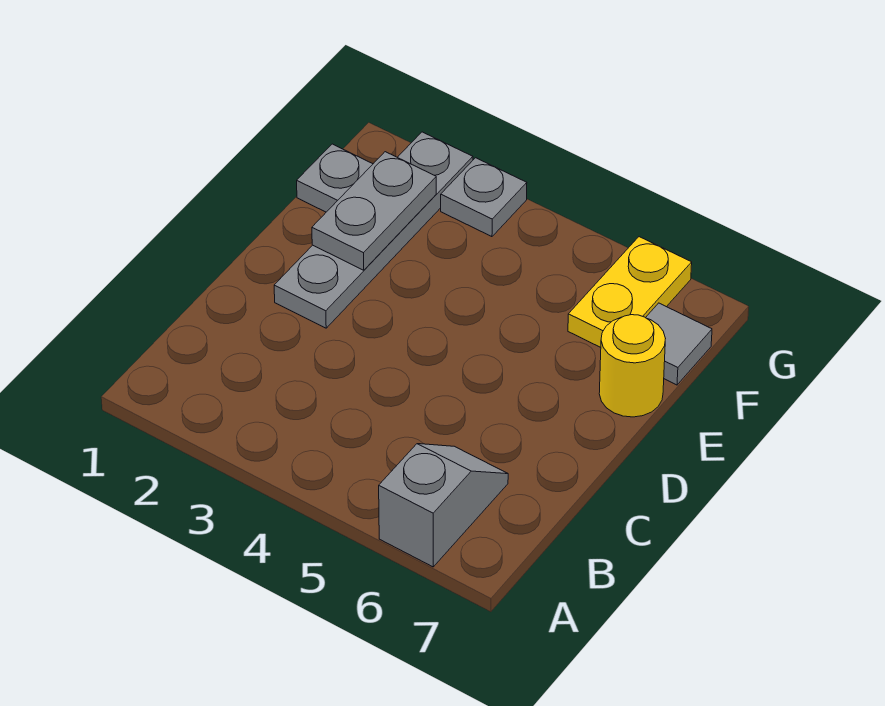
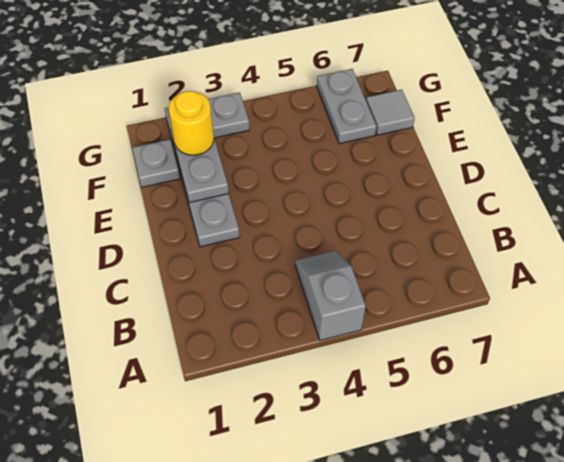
grey slope A6:B6 level 1 top A -> grey slope A4:B4 level 1 top A
yellow round brick E7 level 1 -> yellow round brick F2 level 3
yellow plate F6:G6 level 1 -> grey plate F6:G6 level 1

